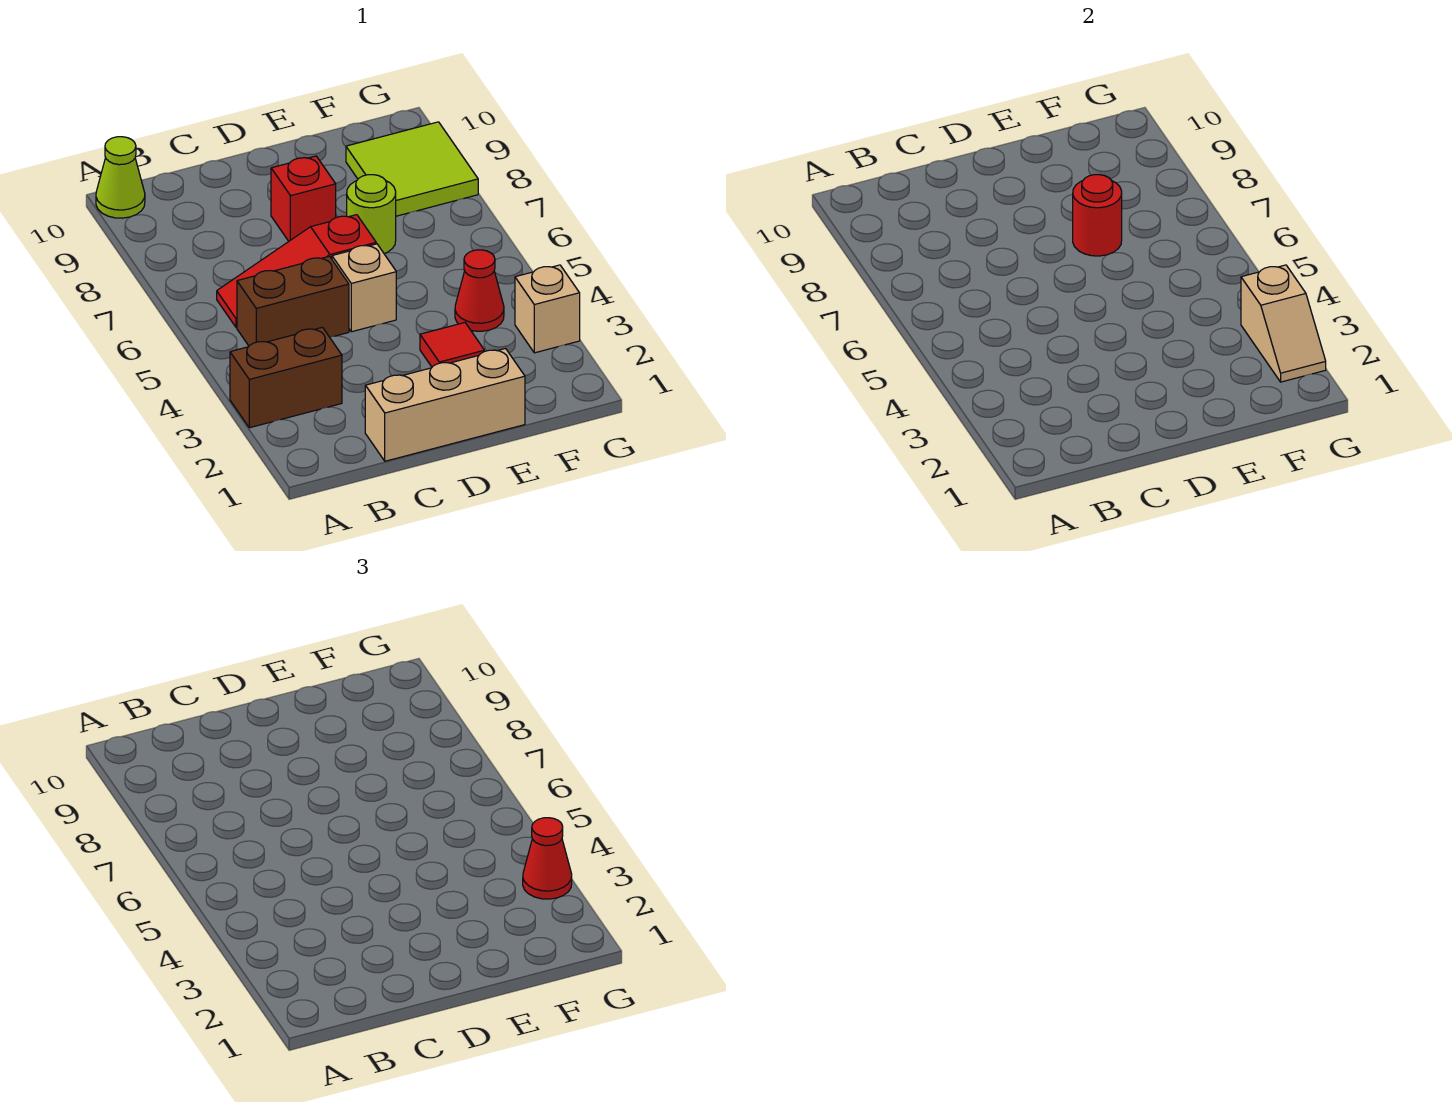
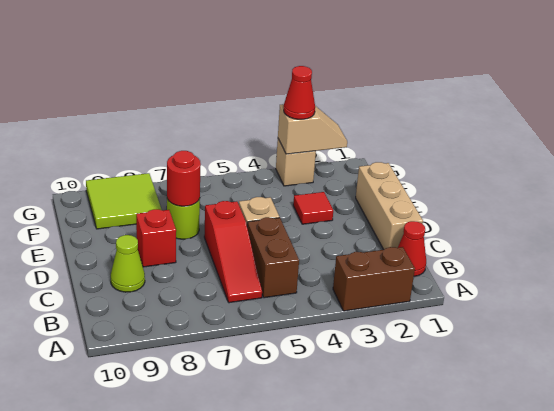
brown brick A3:B3 level 1 -> brown brick A2:A3 level 1
lime cone A10 level 1 -> lime cone C9 level 1
red cone F4 level 1 -> red cone B1 level 1

